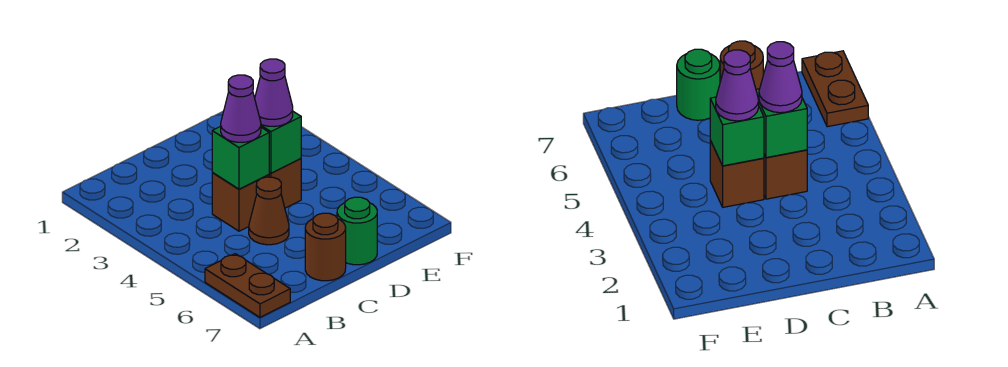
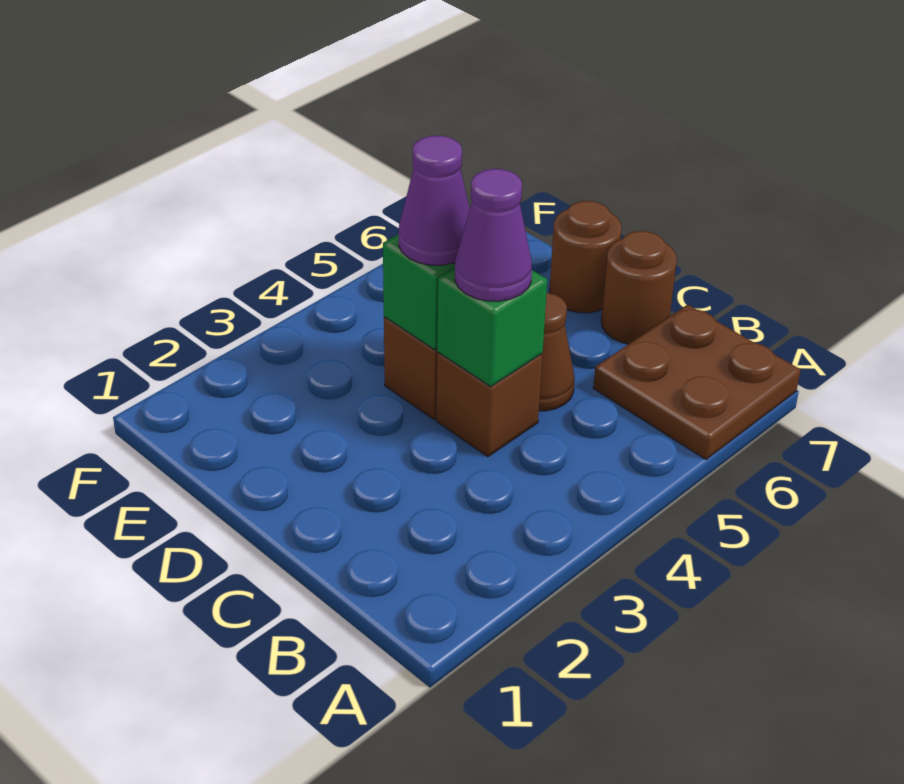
brown plate A6:A7 level 1 -> brown plate A6:B7 level 1
green round brick D7 level 1 -> brown round brick D7 level 1

